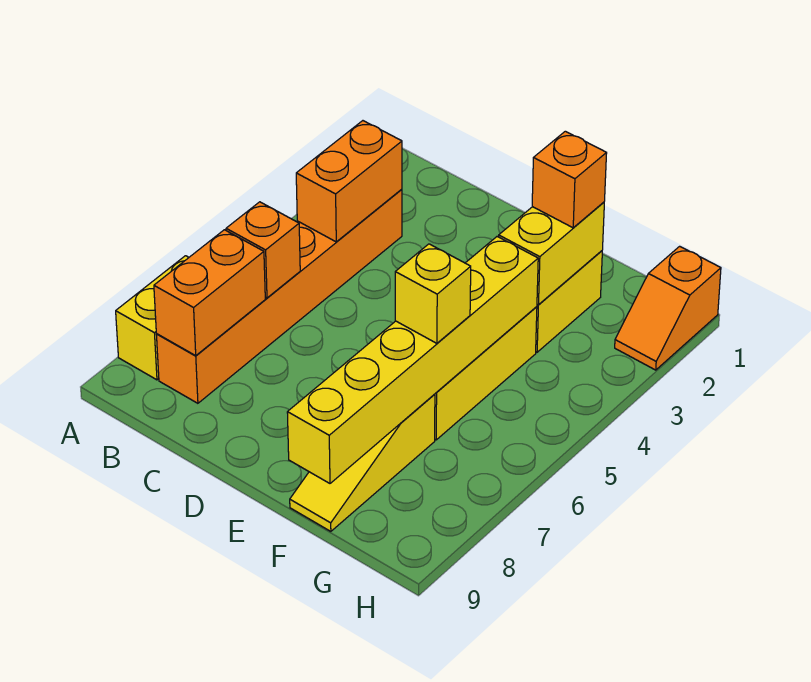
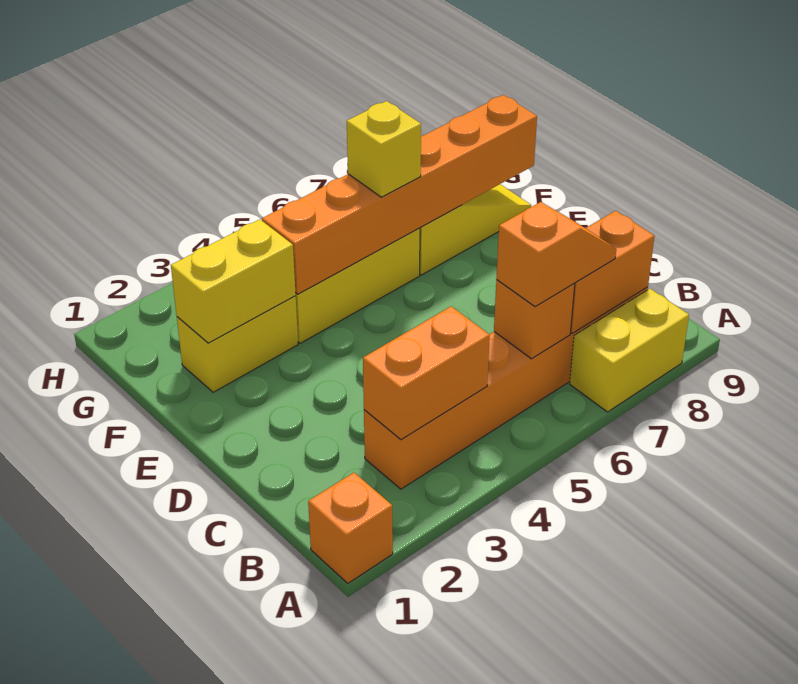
orange brick F2 level 3 -> orange brick A1 level 1
yellow brick F4:F9 level 2 -> orange brick F4:F9 level 2
orange slope H1:H2 level 1 top 1 -> orange slope B6:B7 level 3 top 6

